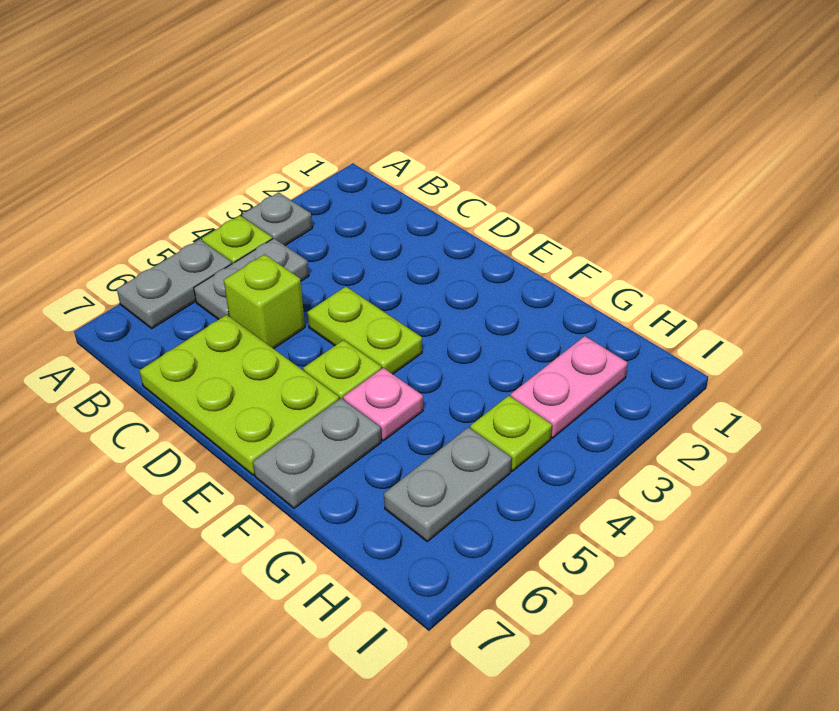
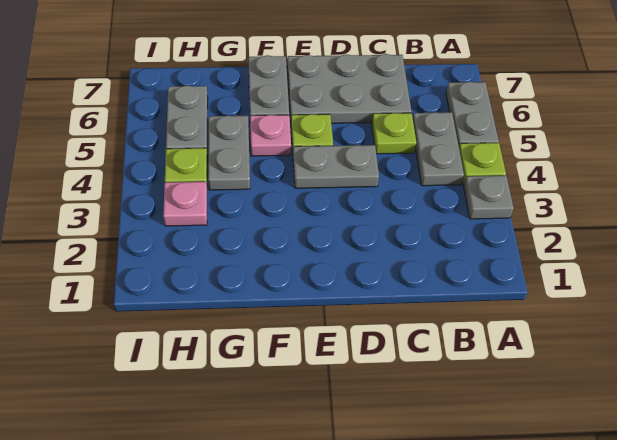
lime brick C5 level 1 -> lime plate C5 level 1
lime plate C6:E7 level 1 -> grey plate C6:E7 level 1
lime plate D4:E4 level 1 -> grey plate D4:E4 level 1
none -> grey plate G4:G5 level 1
pink plate H2:H3 level 1 -> pink plate H3 level 1

